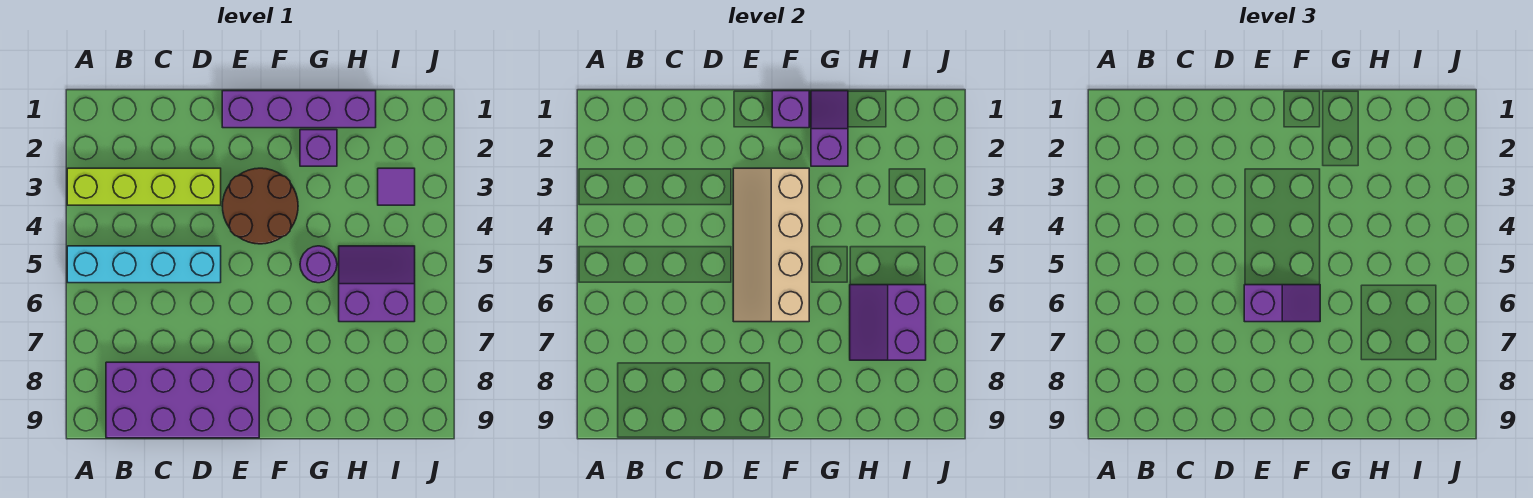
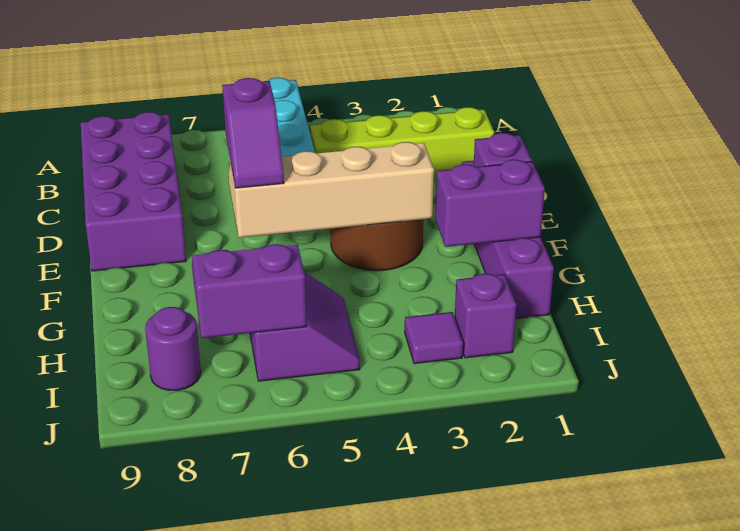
lime brick A3:D3 level 1 -> lime brick C1:C4 level 1
purple slope G1:G2 level 2 top 2 -> purple brick G1:G2 level 2
purple brick G2 level 1 -> purple brick I2 level 1
purple round brick G5 level 1 -> purple round brick I8 level 1

